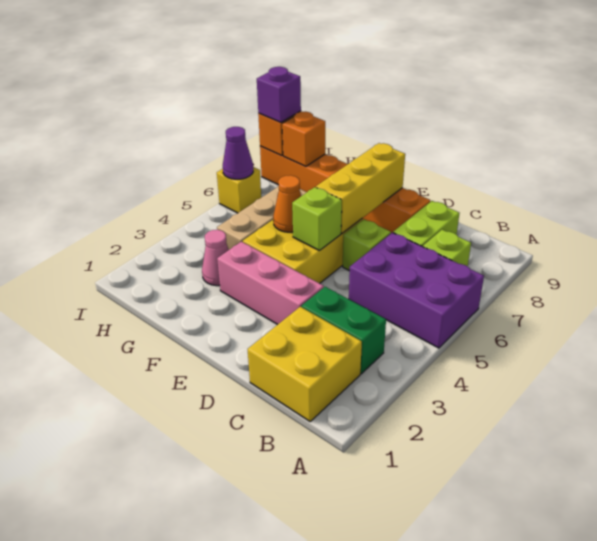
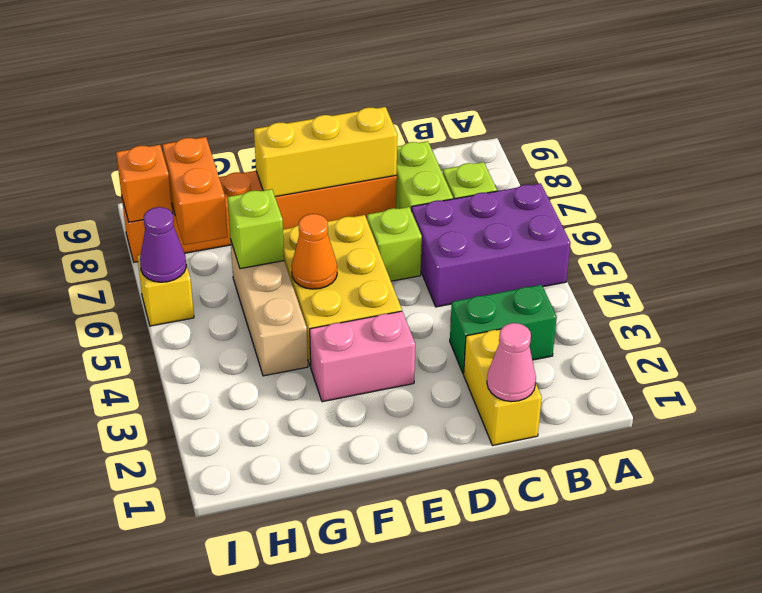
yellow brick B1:C2 level 1 -> yellow brick C1:C2 level 1
pink brick D3:F3 level 1 -> pink brick E3:F3 level 1
lime brick E5 level 2 -> lime brick G6 level 2
yellow brick E6:E8 level 2 -> yellow brick D8:F8 level 2
pink cone G3 level 1 -> pink cone C1 level 2
orange brick H8 level 2 -> orange brick H7:H8 level 2
purple brick I8 level 3 -> none

